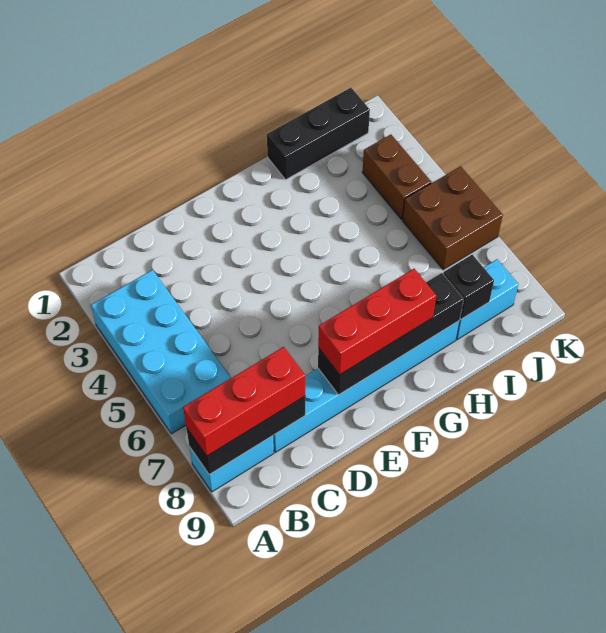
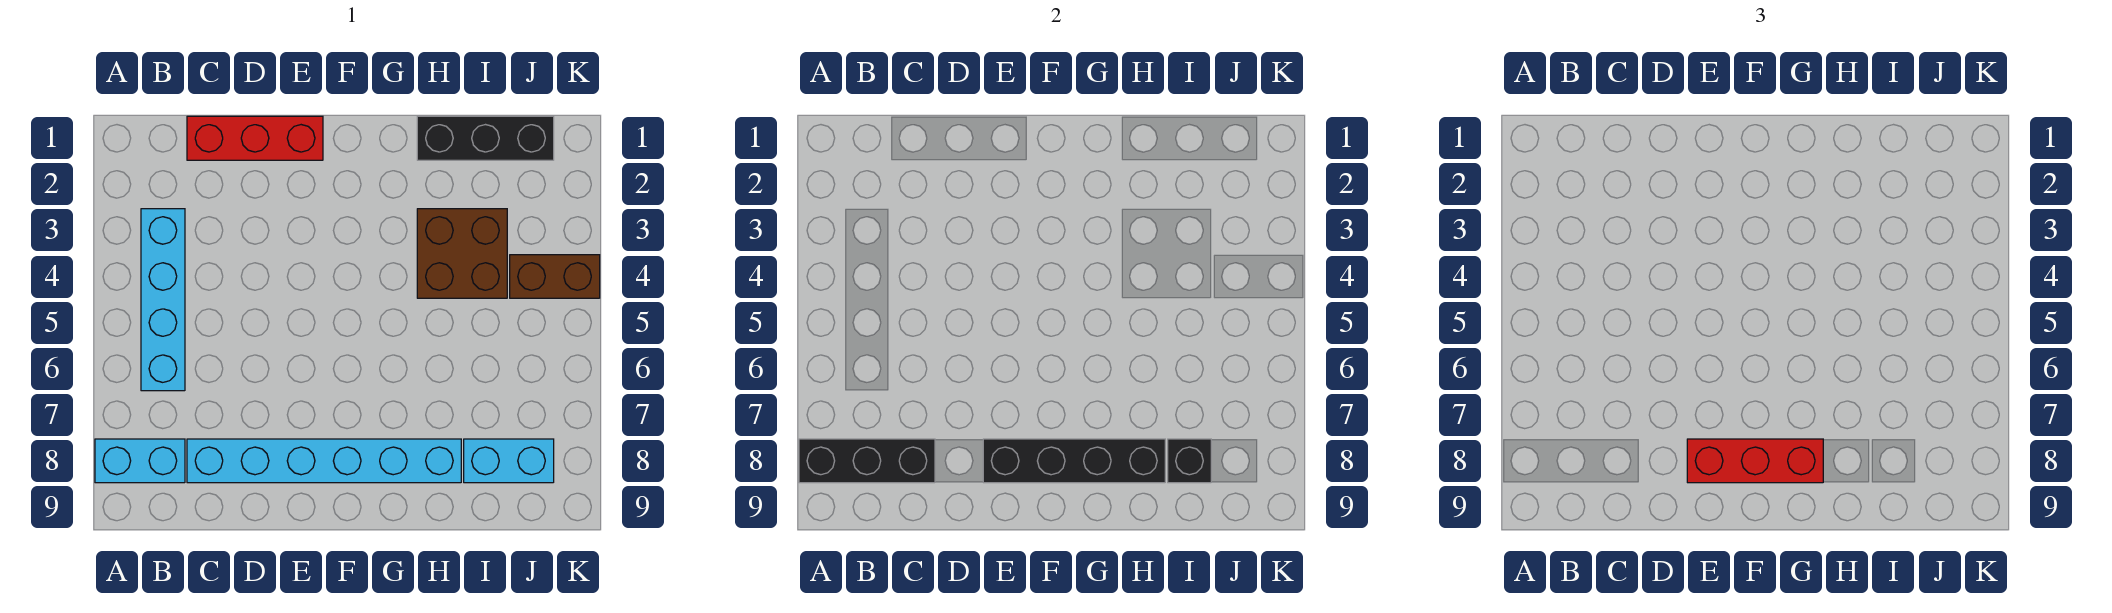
cyan brick A3:B6 level 1 -> cyan brick B3:B6 level 1
red brick A8:C8 level 3 -> red brick C1:E1 level 1
brown brick J3:J4 level 1 -> brown brick J4:K4 level 1
brown brick J5:K6 level 1 -> brown brick H3:I4 level 1

